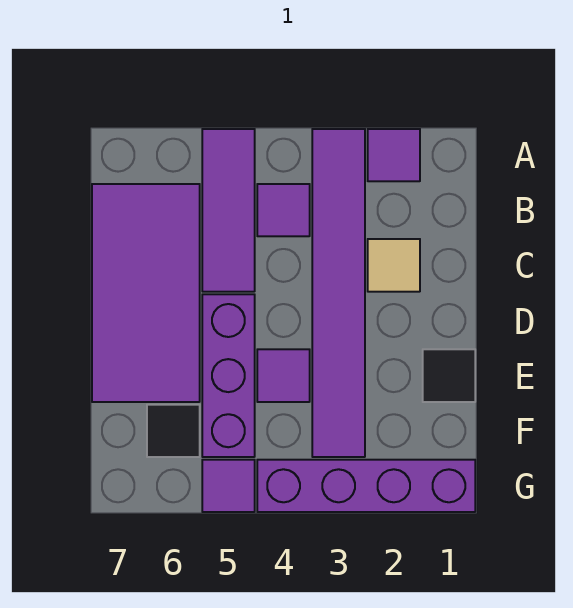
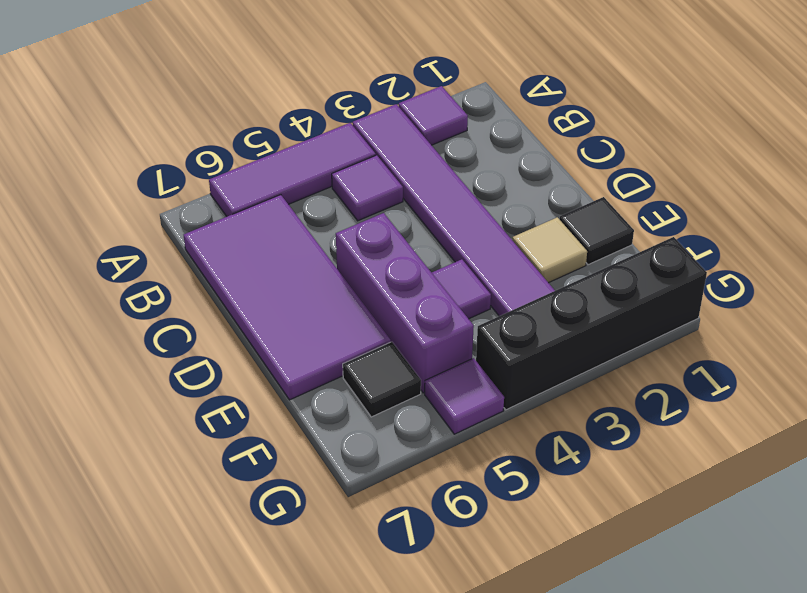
purple tile A5:C5 level 1 -> purple tile A4:A6 level 1
tan tile C2 level 1 -> tan tile E2 level 1
purple brick G1:G4 level 1 -> black brick G1:G4 level 1

